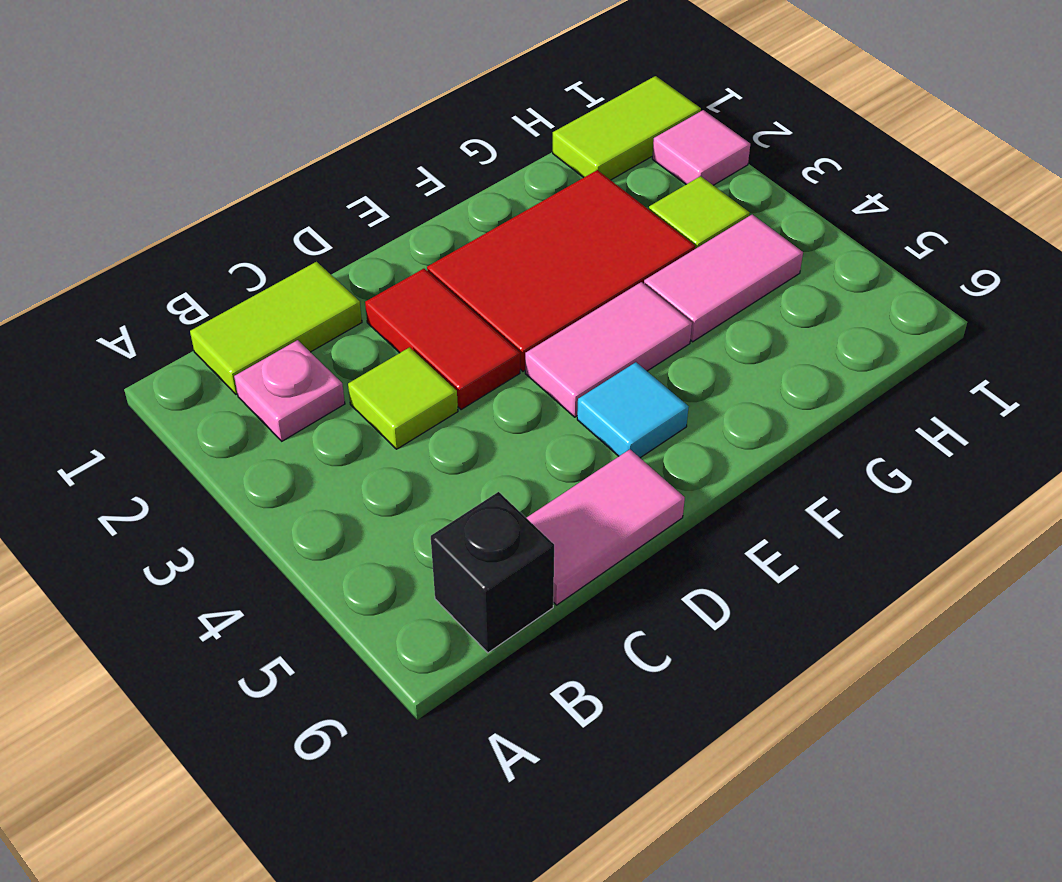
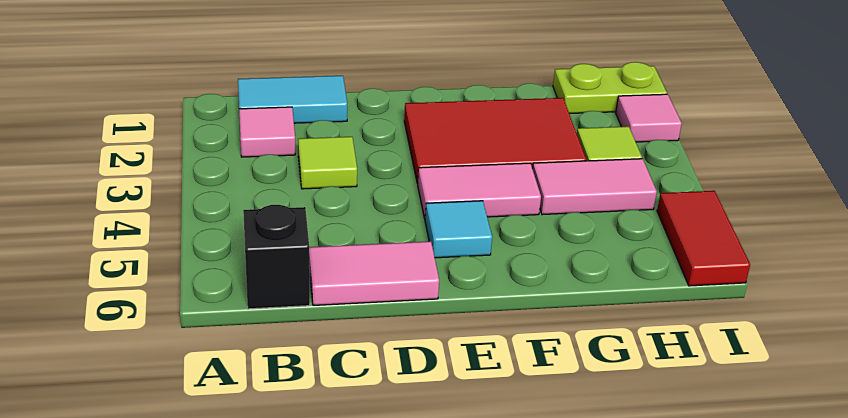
lime tile B1:C1 level 1 -> cyan tile B1:C1 level 1
pink plate B2 level 1 -> pink tile B2 level 1
red tile D2:D3 level 1 -> red tile I5:I6 level 1
lime tile H1:I1 level 1 -> lime plate H1:I1 level 1

